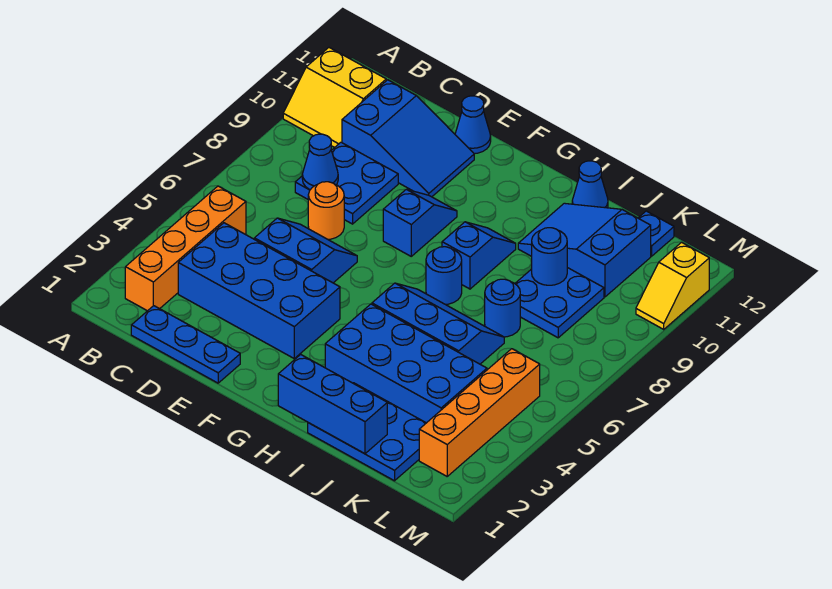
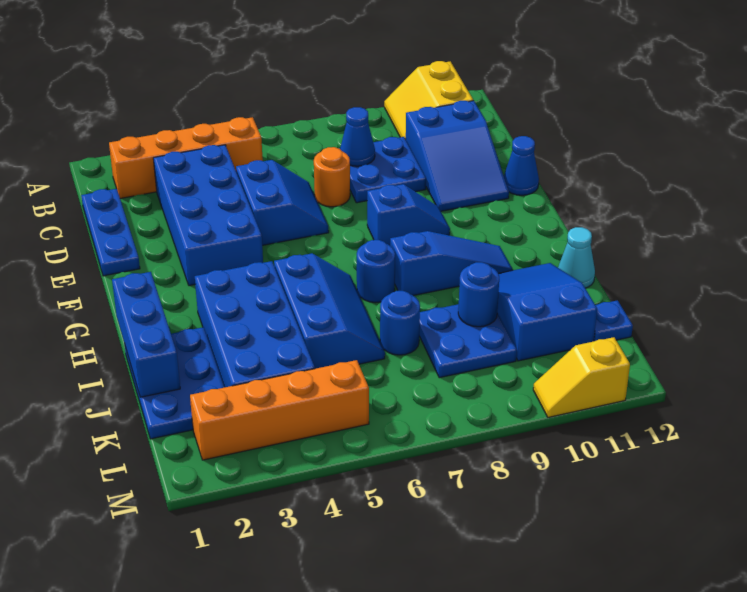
blue slope H8:H9 level 1 top 8 -> blue slope H8:H10 level 1 top 8
blue cone I12 level 1 -> cyan cone I12 level 1

